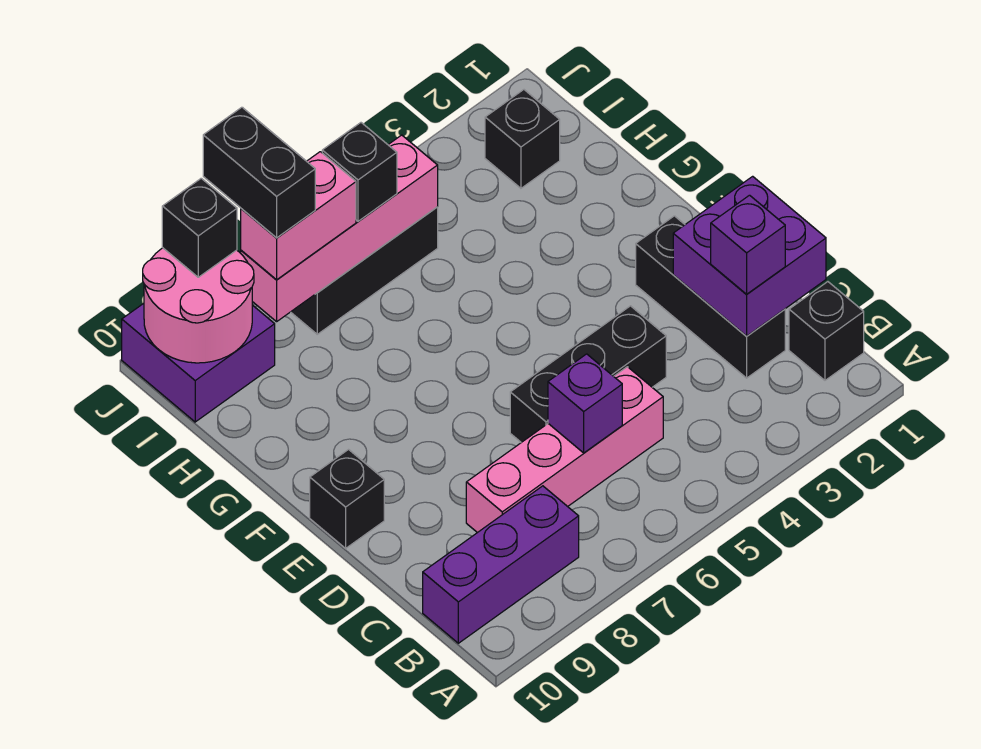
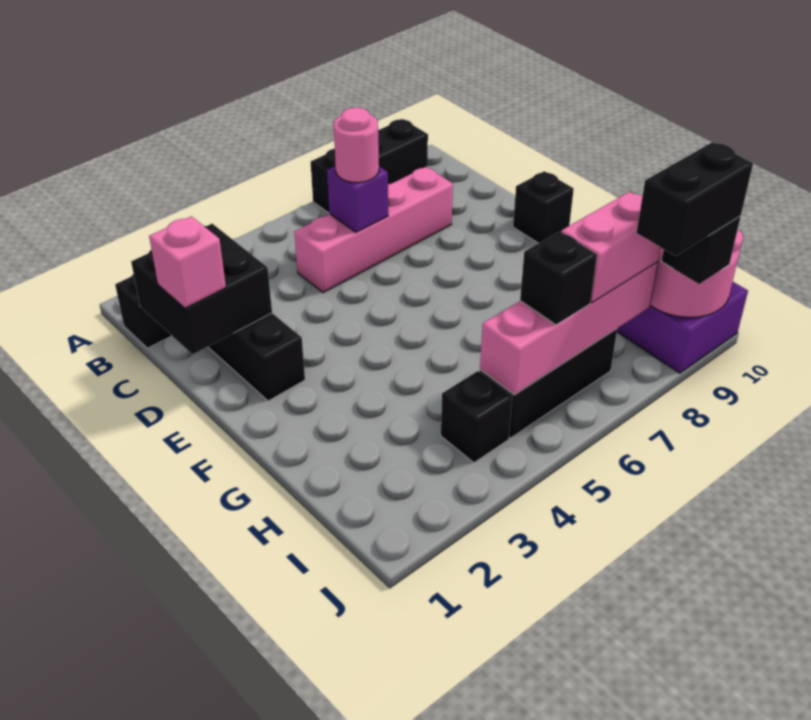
purple brick B8:B10 level 1 -> none
purple brick C1:D2 level 2 -> black brick C1:D2 level 2
purple brick C2 level 3 -> none
none -> pink round brick C6 level 3
none -> pink brick D1 level 3
black brick D4:D6 level 1 -> black brick A7:A9 level 1
black brick I2 level 1 -> black brick I4 level 1
black brick I8:J8 level 4 -> black brick J8:J9 level 4

